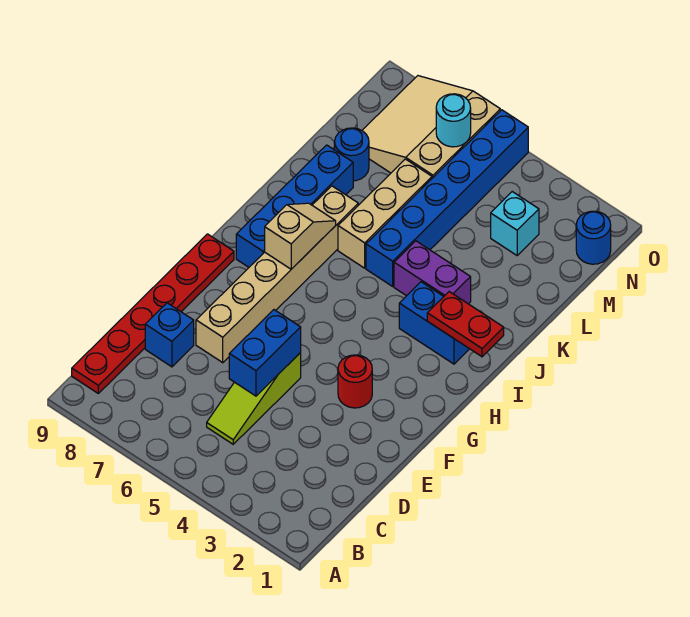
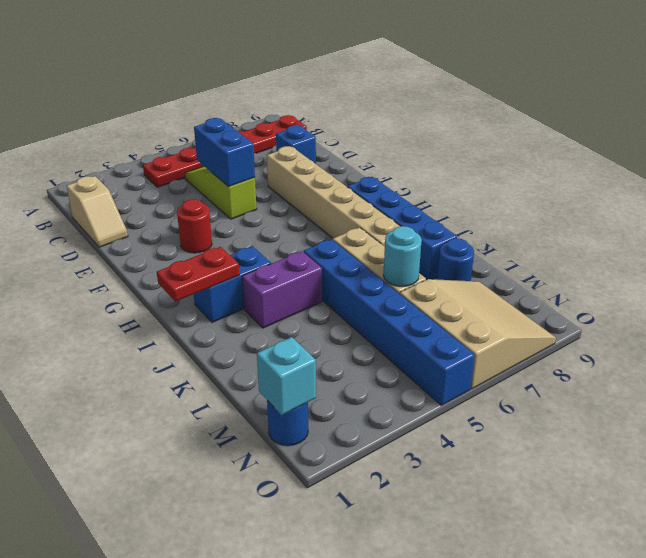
red plate B9:G9 level 1 -> red plate B4:B9 level 1
tan slope H7:I7 level 2 top H -> tan slope C1:D1 level 1 top C
cyan brick M3 level 1 -> cyan brick N1 level 2
cyan round brick N6 level 2 -> cyan round brick L6 level 2

